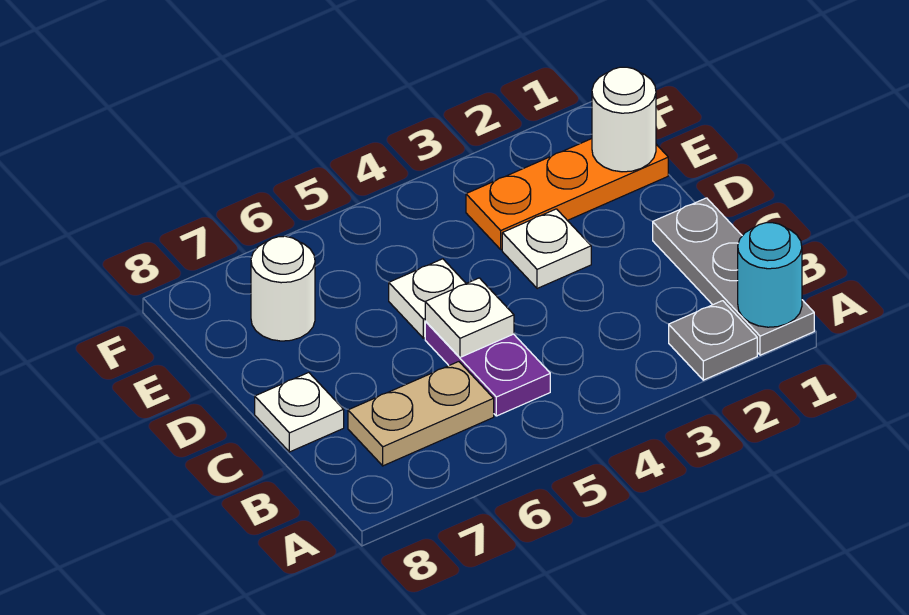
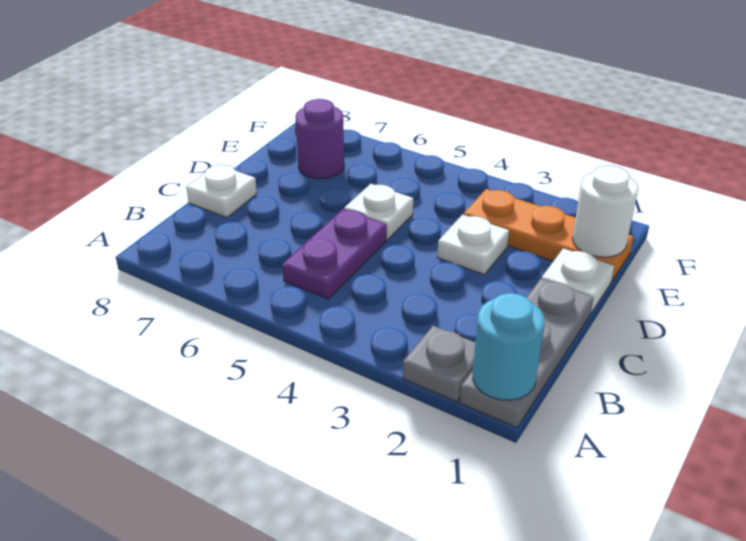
tan plate B6:B7 level 1 -> none
white plate C5 level 2 -> white plate D1 level 1
white round brick E7 level 1 -> purple round brick E7 level 1

